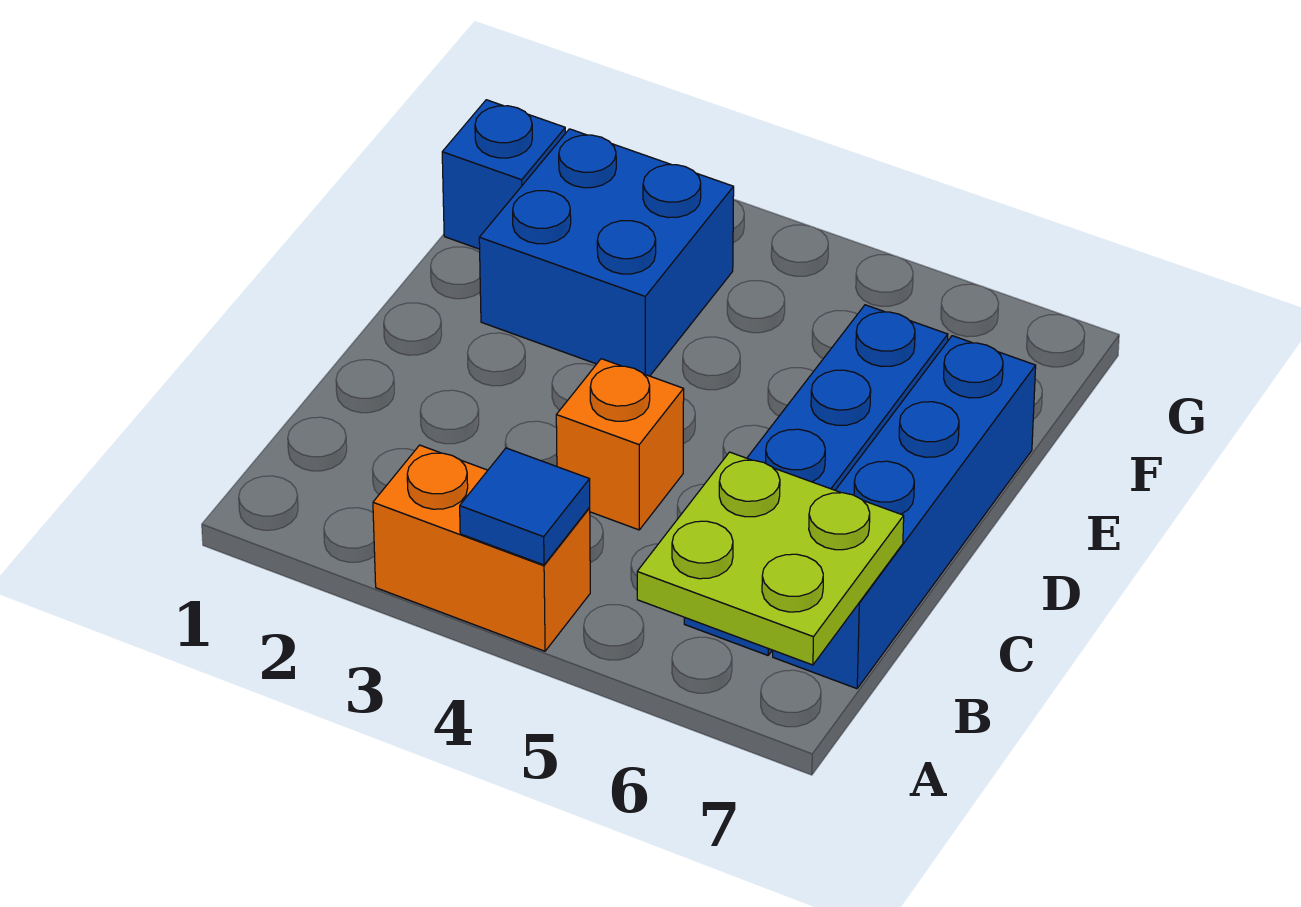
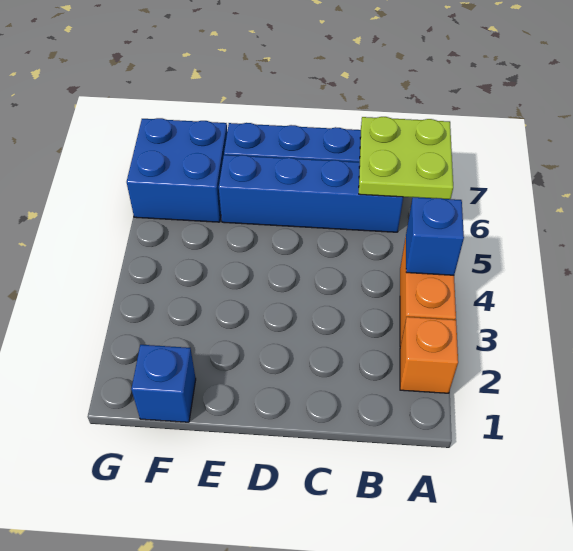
blue tile A4 level 2 -> blue brick A4 level 2
orange brick C4 level 1 -> orange brick A2 level 1
blue brick E2:F3 level 1 -> blue brick F6:G7 level 1

